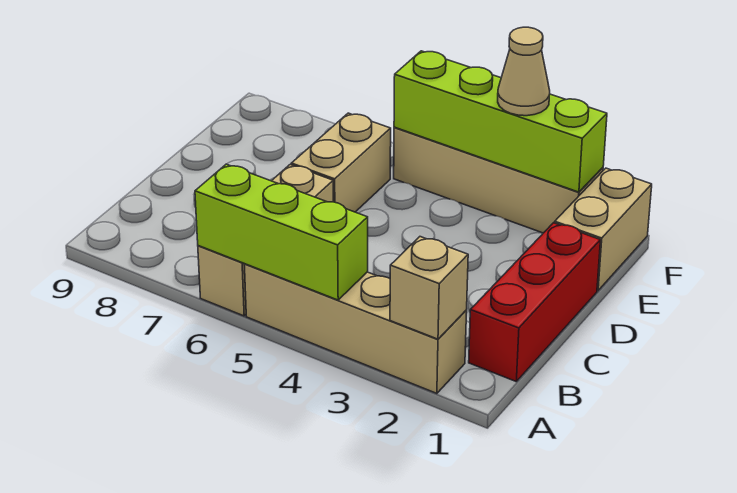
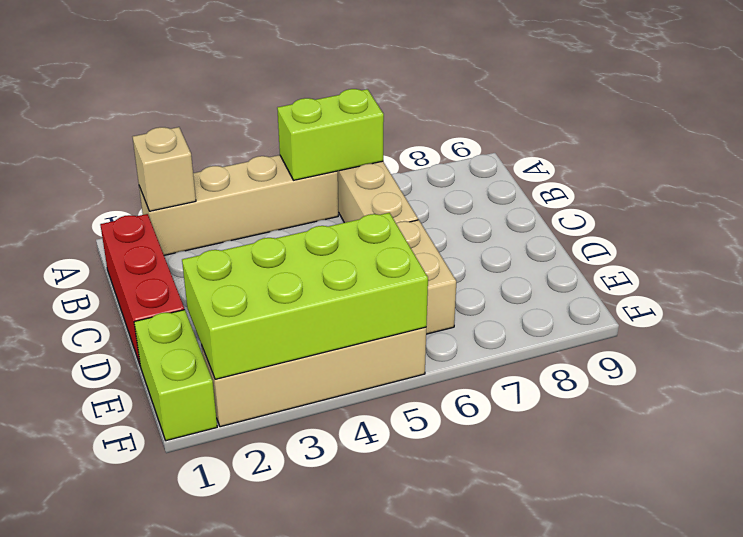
lime brick A4:A6 level 2 -> lime brick A5:A6 level 2
tan brick E1:F1 level 1 -> lime brick E1:F1 level 1
lime brick F2:F5 level 2 -> lime brick E2:F5 level 2
tan cone F3 level 3 -> none

